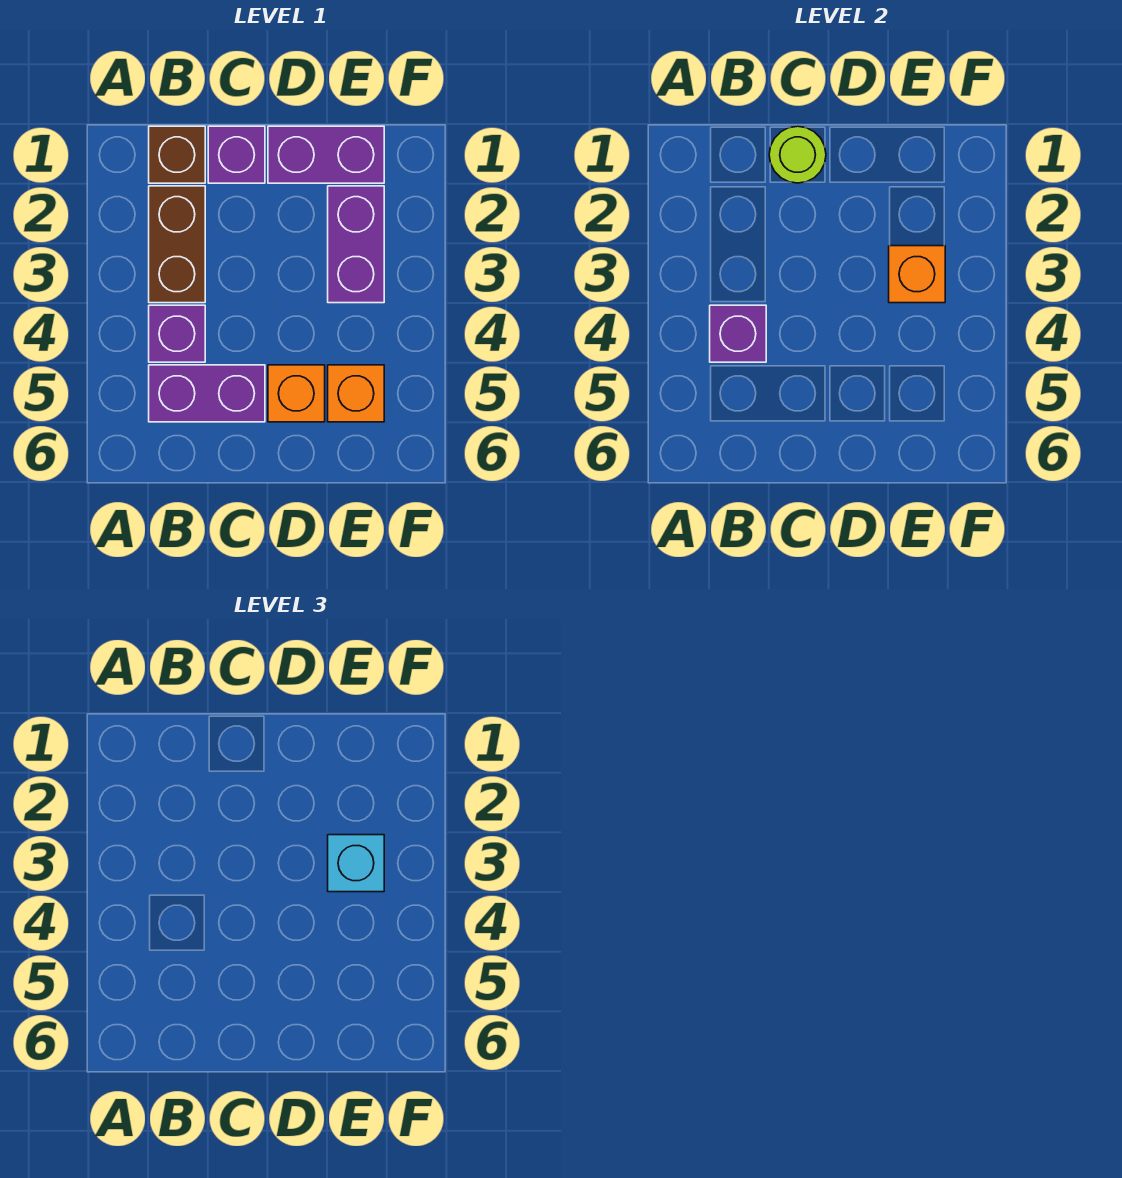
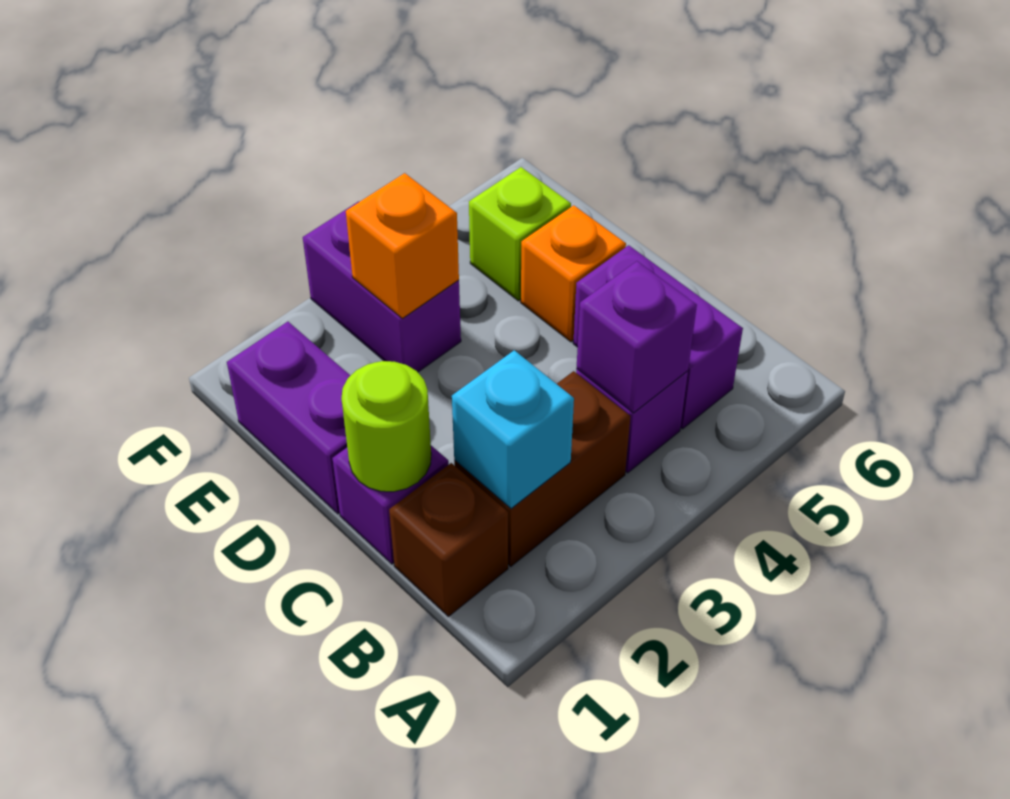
purple brick E2:E3 level 1 -> purple brick E3:F3 level 1
cyan brick E3 level 3 -> cyan brick B2 level 2
orange brick E5 level 1 -> lime brick E5 level 1

